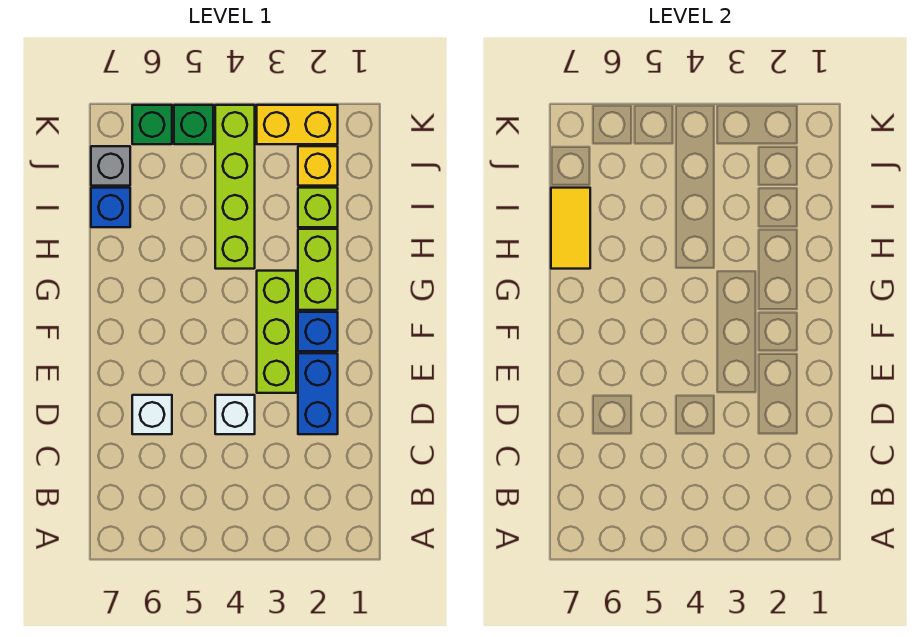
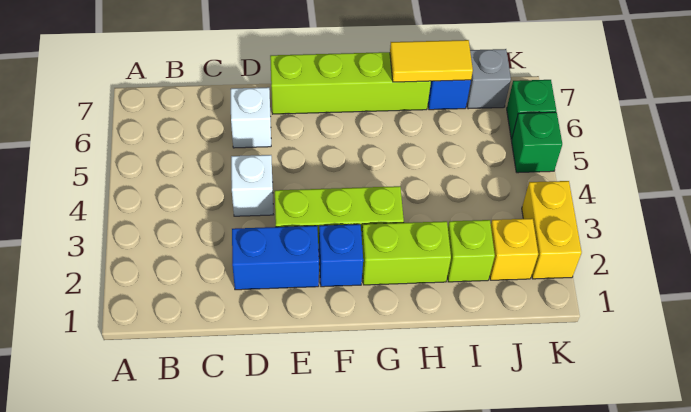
lime brick H4:K4 level 1 -> lime brick E7:H7 level 1

